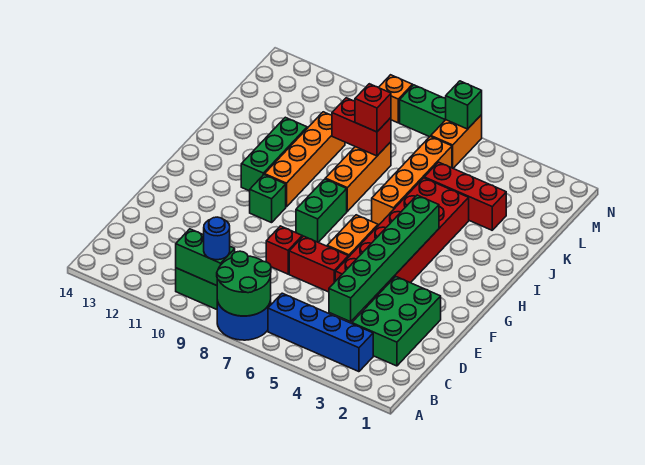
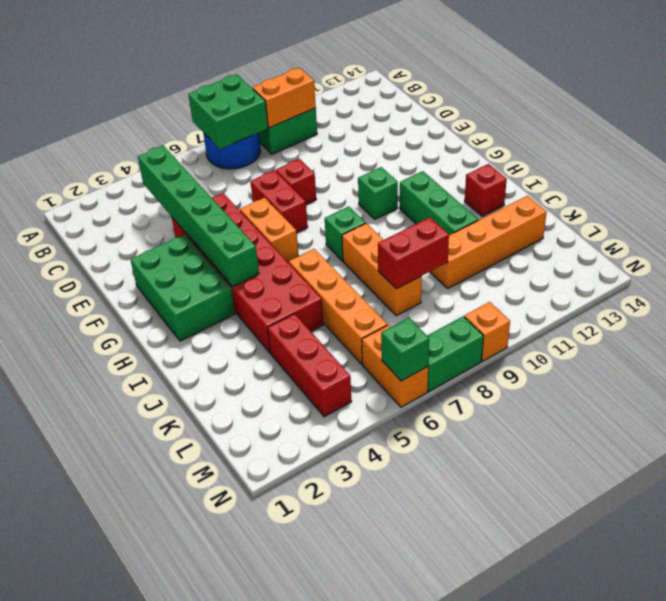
green round brick A7:B8 level 2 -> green brick A7:B8 level 2
blue brick B3:B6 level 1 -> none
green brick B9:B10 level 2 -> orange brick B9:B10 level 2
blue round brick B9 level 3 -> none
green brick C2:E3 level 1 -> green brick F2:H3 level 1
red brick E6:E7 level 1 -> red brick E7:F7 level 1
green brick G8:H8 level 1 -> green brick H8 level 1
orange brick H10:K10 level 1 -> orange brick K10:K13 level 1
red brick K3:K5 level 1 -> red brick K4:M4 level 1
red brick K8 level 3 -> red brick I13 level 1

